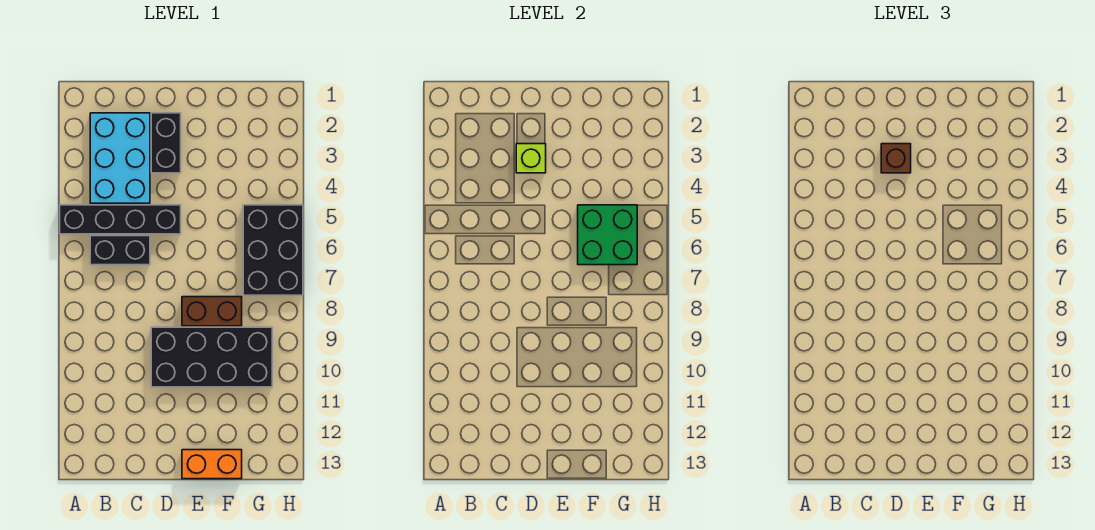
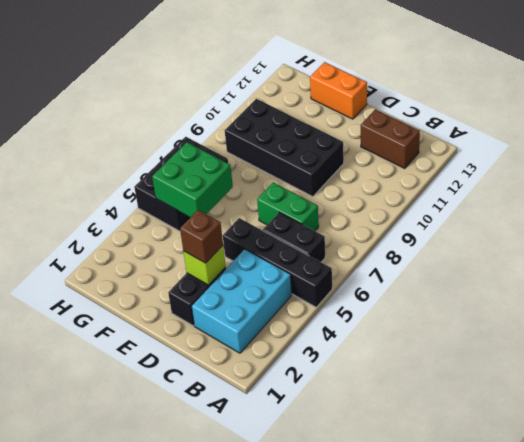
none -> green brick C7:D7 level 1
brown brick E8:F8 level 1 -> brown brick B12:C12 level 1

